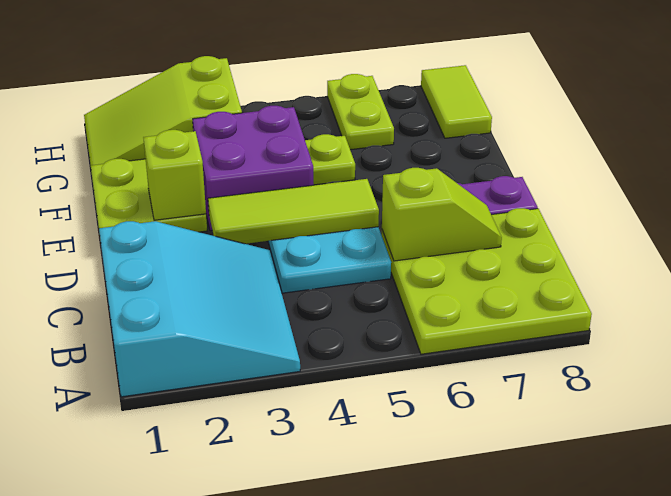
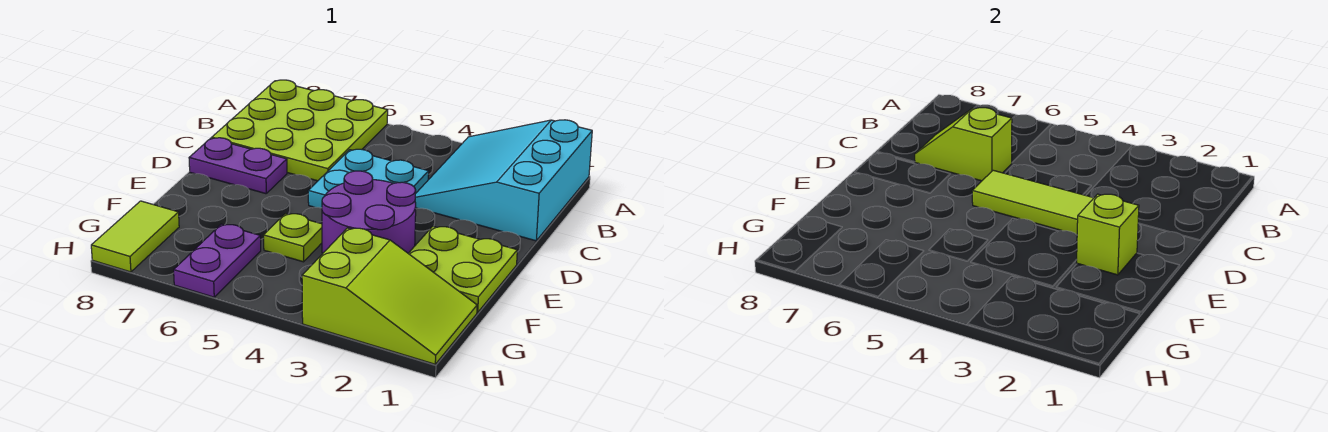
purple brick E3:F4 level 1 -> purple round brick E3:F4 level 1
lime plate G6:H6 level 1 -> purple plate G6:H6 level 1

